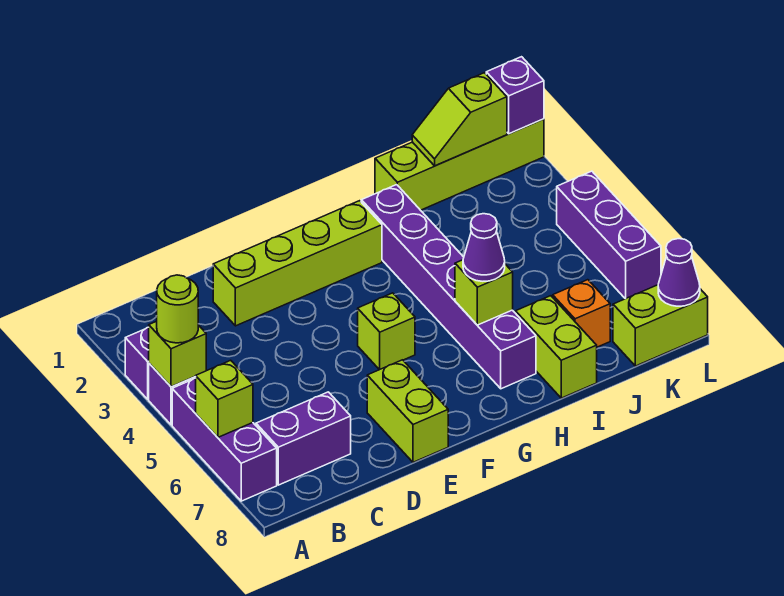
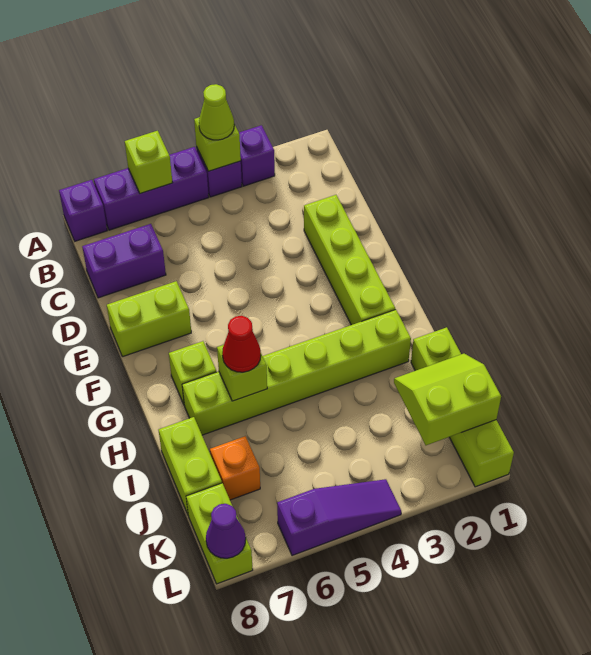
lime round brick A4 level 3 -> lime cone A4 level 3
purple brick B7:C7 level 1 -> purple brick C7:C8 level 1
lime brick F5 level 1 -> lime brick G7 level 1
purple brick H2:H7 level 1 -> lime brick H2:H7 level 1
purple cone H6 level 3 -> red cone H6 level 3
lime brick I7:I8 level 1 -> lime brick I8:J8 level 1
lime slope J1:K1 level 2 top K -> lime slope J1:K2 level 2 top K
purple brick L1 level 2 -> purple brick A8 level 1
purple brick L4:L6 level 1 -> purple slope L4:L6 level 1 top 6

